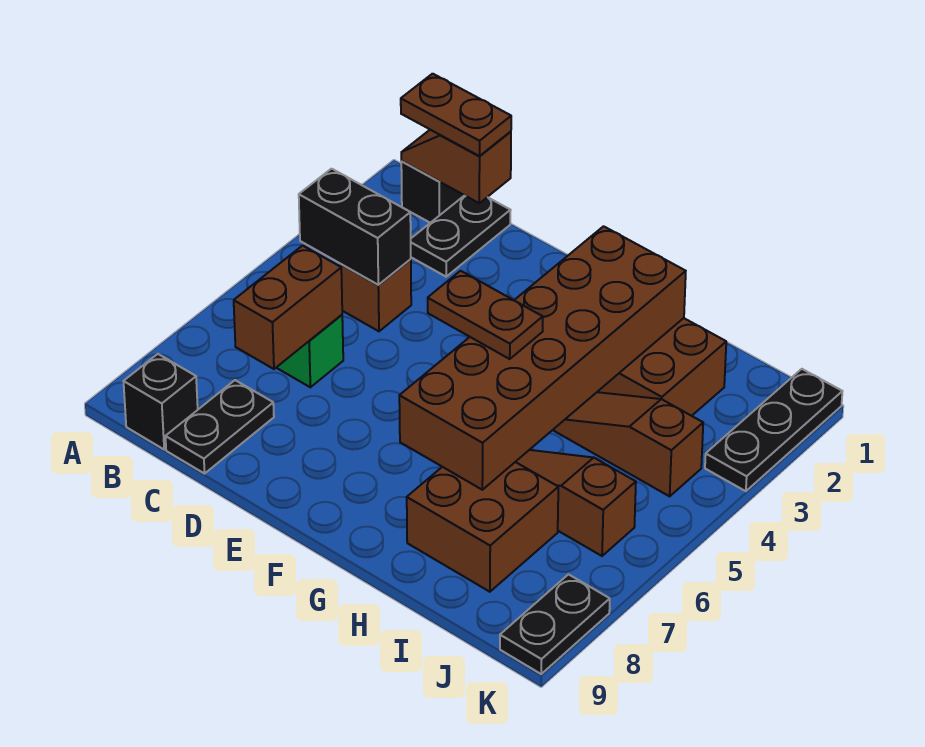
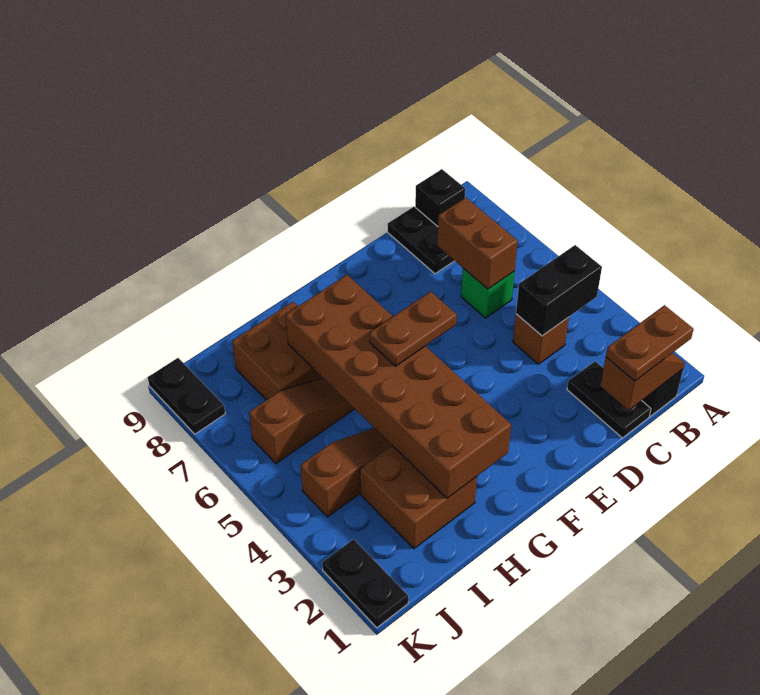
black plate K1:K3 level 1 -> black plate K1:K2 level 1

